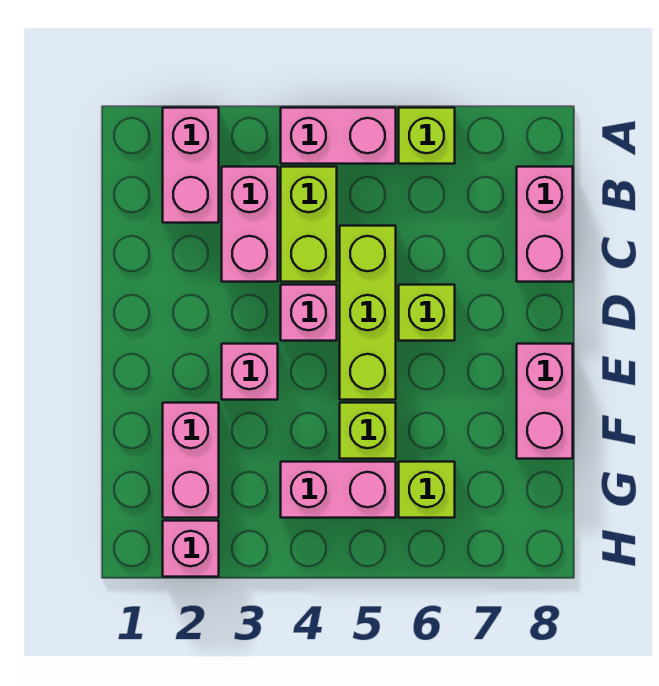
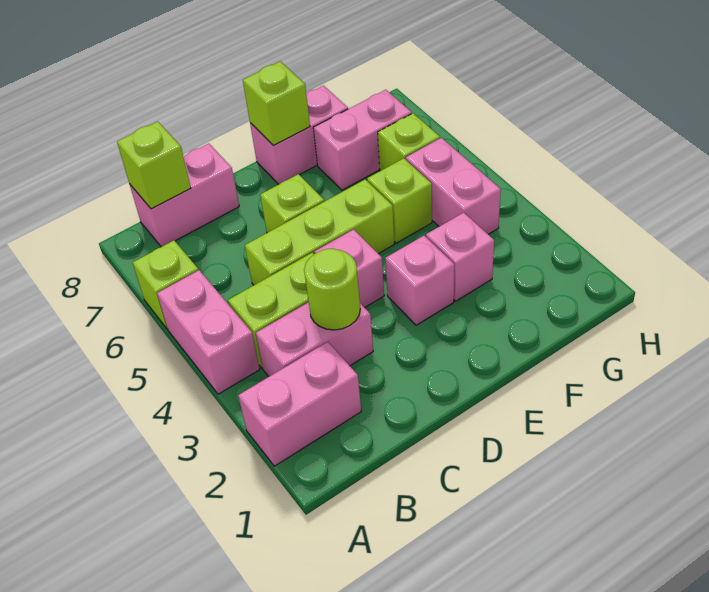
none -> lime brick B8 level 2
none -> lime round brick C3 level 2
none -> lime brick E8 level 2
pink brick F2:G2 level 1 -> pink brick F7:G7 level 1
pink brick H2 level 1 -> pink brick F3 level 1

